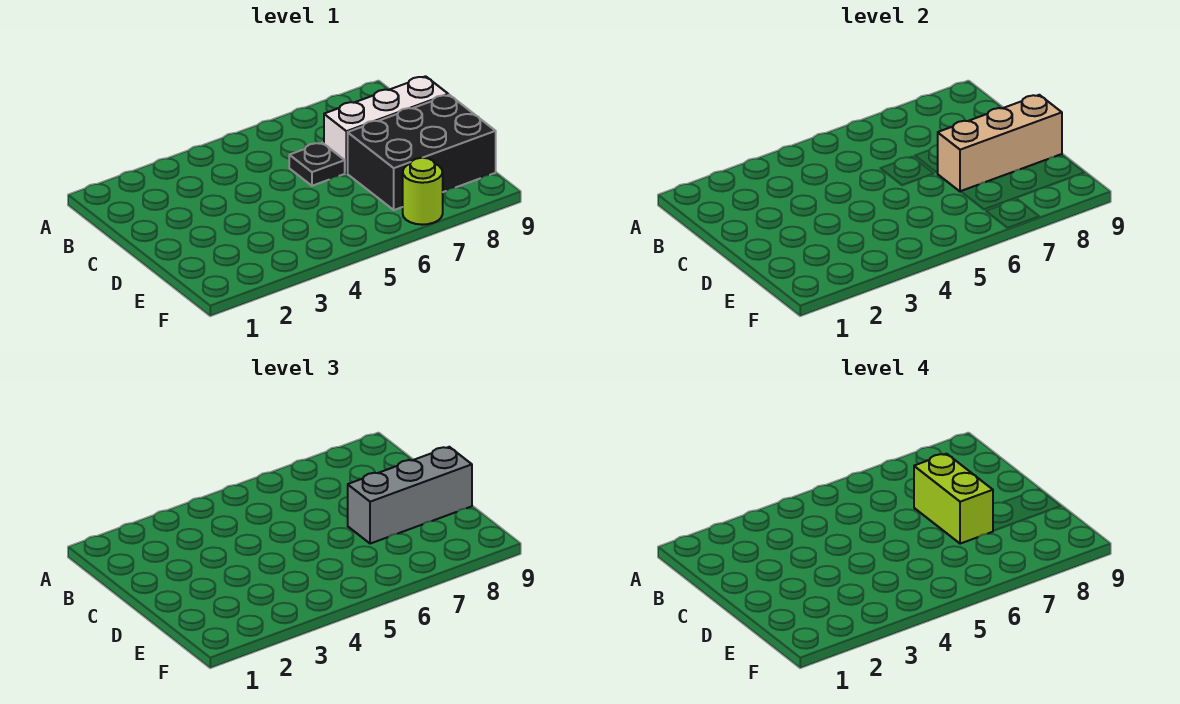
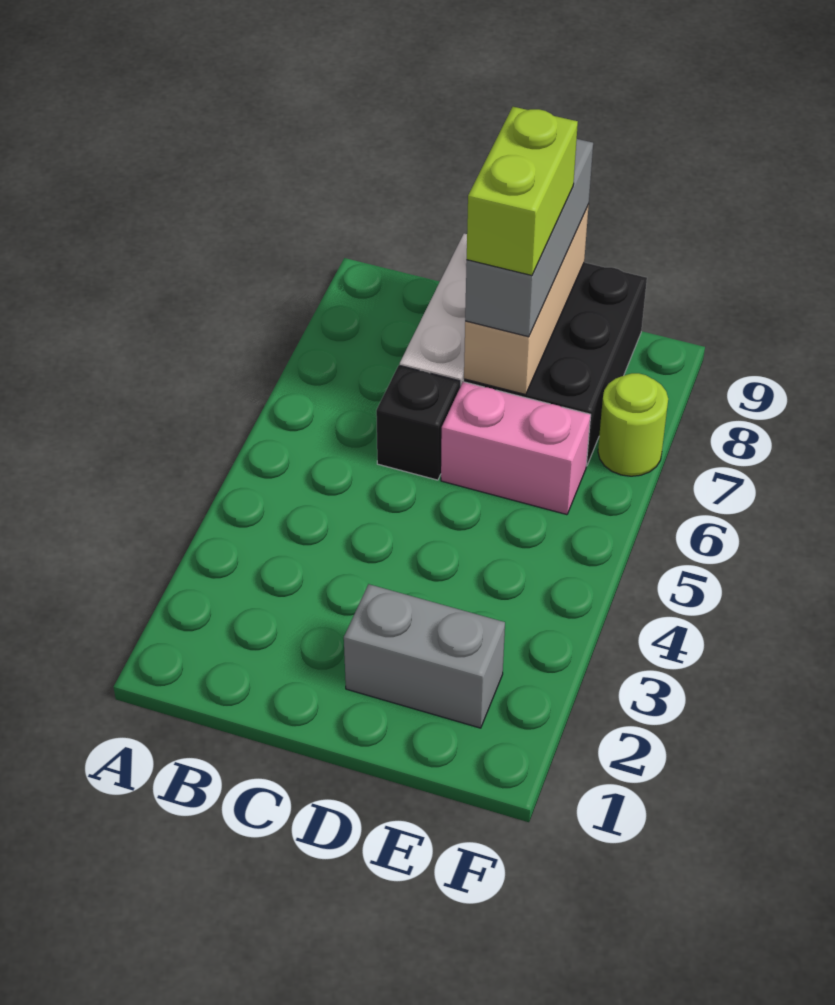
black plate C6 level 1 -> black brick C6 level 1
lime brick C7:D7 level 4 -> lime brick D7:D8 level 4
none -> grey brick D2:E2 level 1
none -> pink brick D6:E6 level 1

